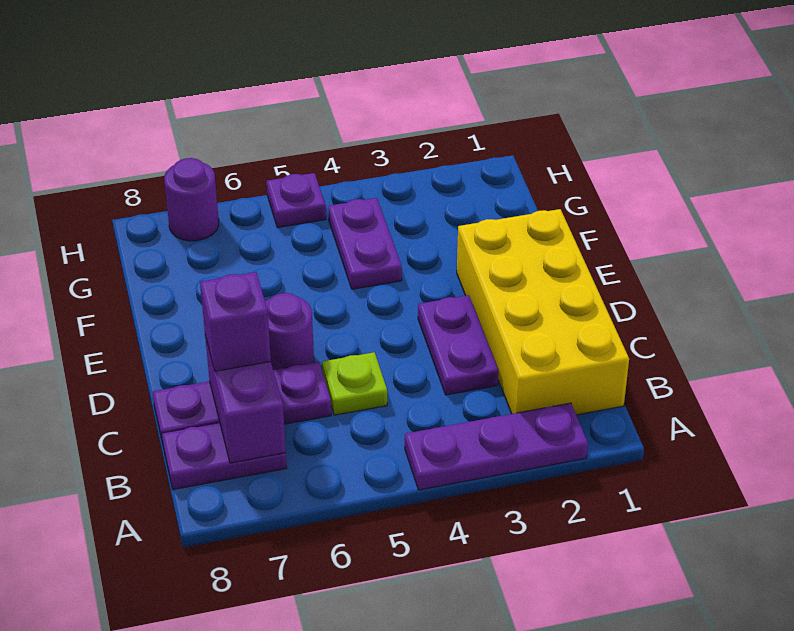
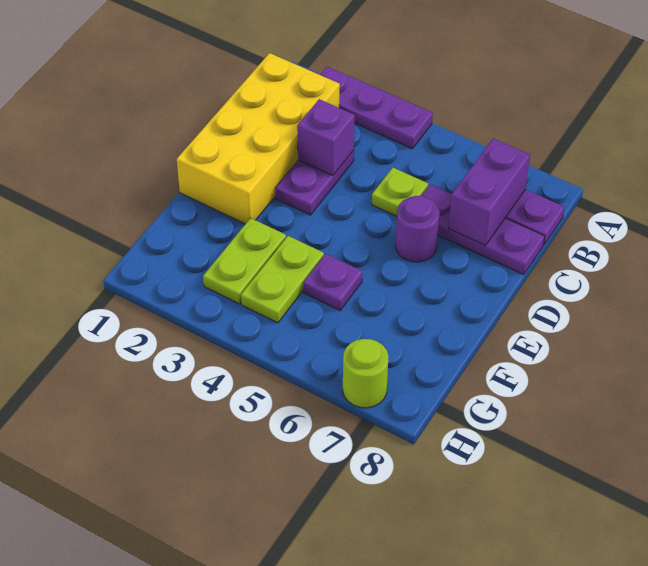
purple brick C7 level 3 -> purple brick C3 level 2
none -> lime plate F3:G3 level 1
purple plate F4:G4 level 1 -> lime plate F4:G4 level 1
purple plate H5 level 1 -> purple plate F5 level 1
purple round brick H7 level 1 -> lime round brick H7 level 1

